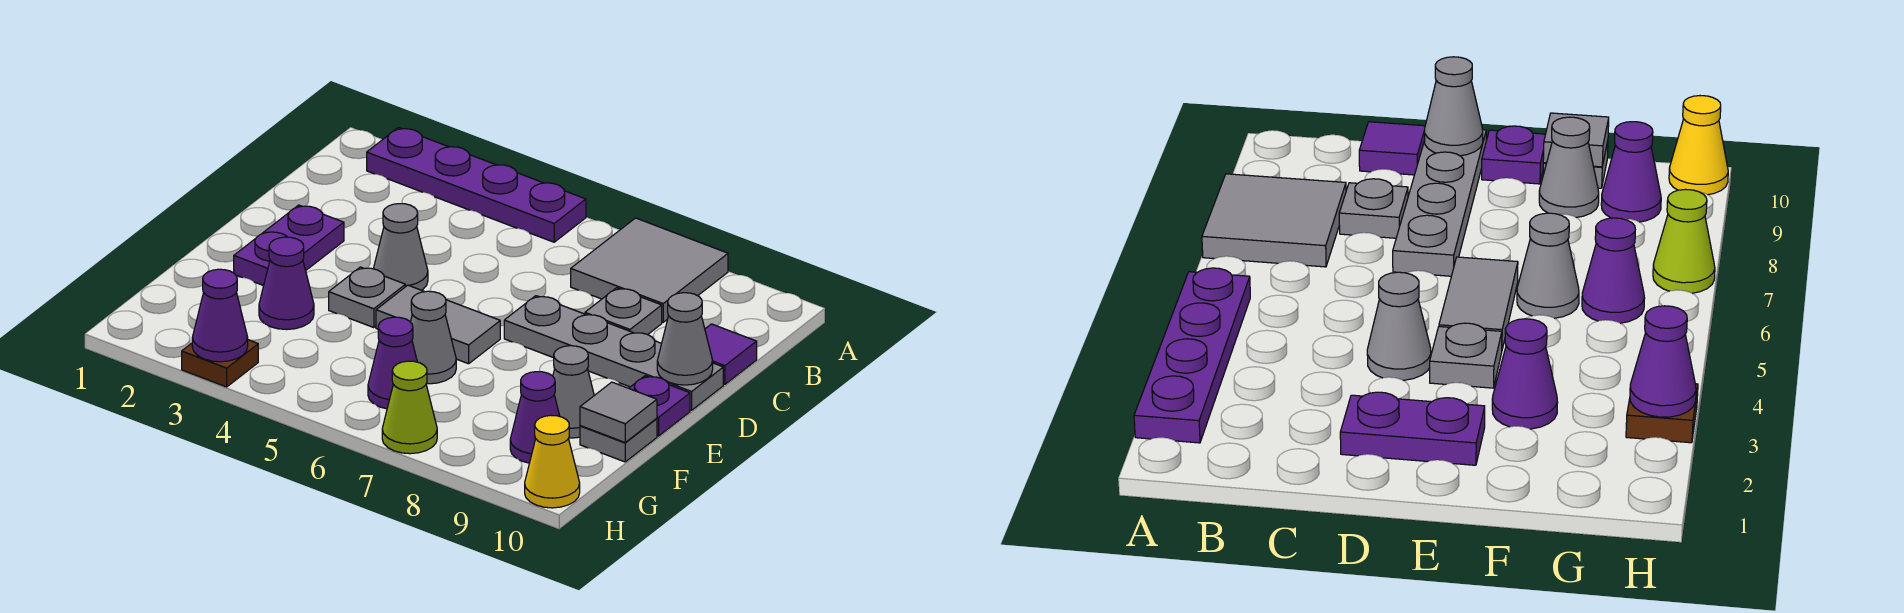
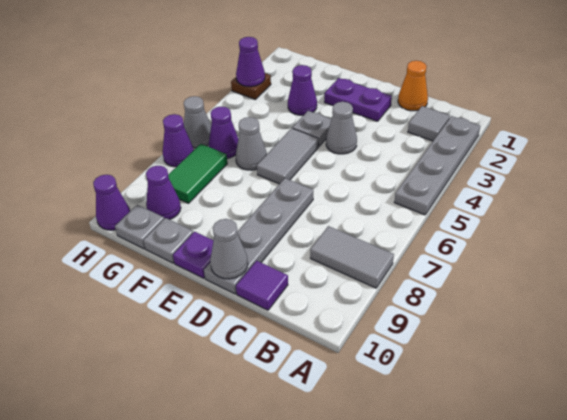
purple plate A2:A5 level 1 -> grey plate A2:A5 level 1
grey tile A7:B8 level 1 -> grey tile A8:B8 level 1
none -> orange cone C1 level 1
grey plate C8 level 1 -> grey plate G10 level 1
grey cone F9 level 1 -> grey cone H6 level 1
grey tile F10 level 2 -> grey tile B2 level 1
none -> green tile G7:G8 level 1
lime cone H7 level 1 -> purple cone H7 level 1
yellow cone H10 level 1 -> purple cone H10 level 1

